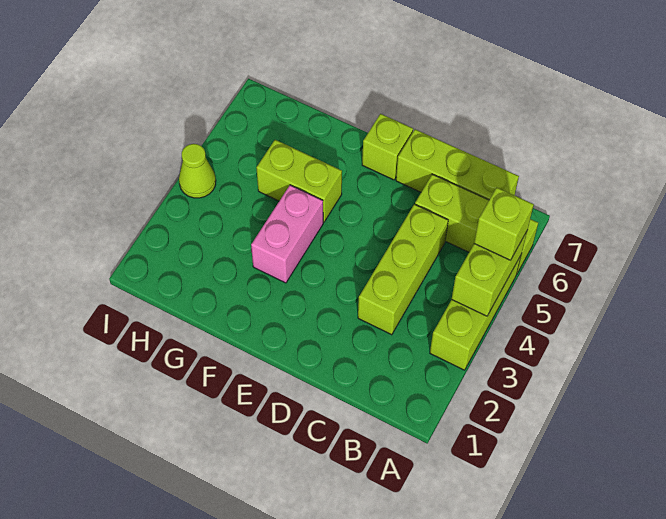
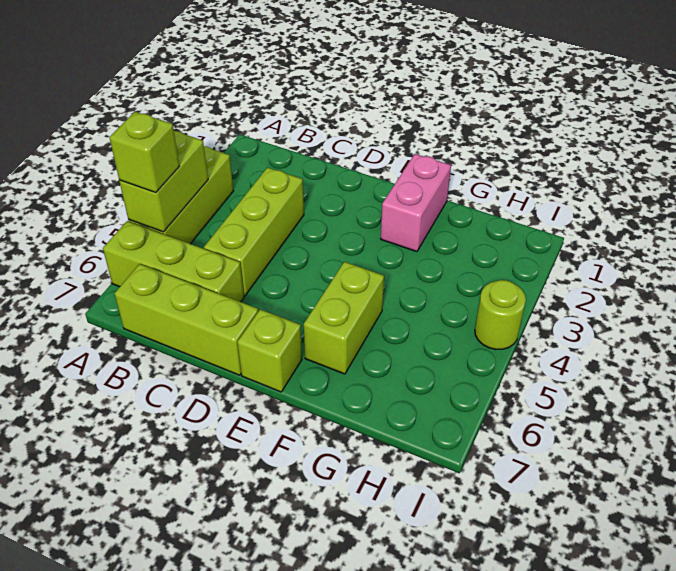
pink brick F3:F4 level 1 -> pink brick F1:F2 level 1
lime brick F5:G5 level 1 -> lime brick F5:F6 level 1
lime cone I4 level 1 -> lime round brick I4 level 1

